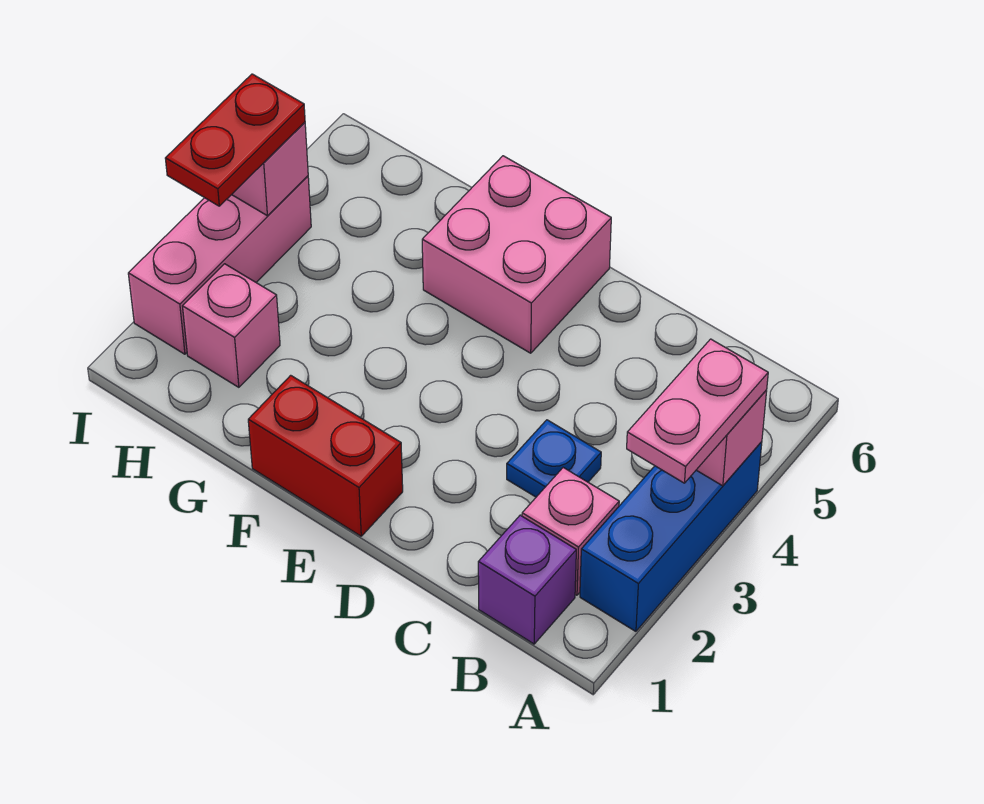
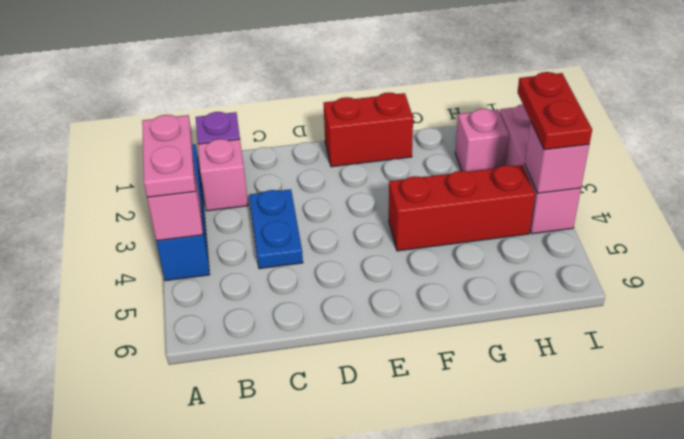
blue plate C3 level 1 -> blue plate C3:C4 level 1
pink brick E5:F6 level 1 -> none
none -> red brick F4:H4 level 1

